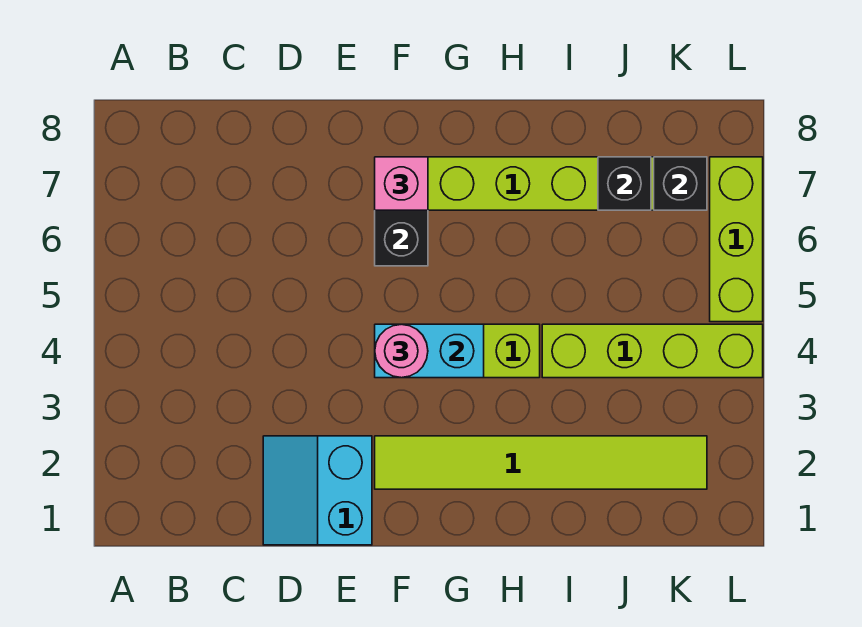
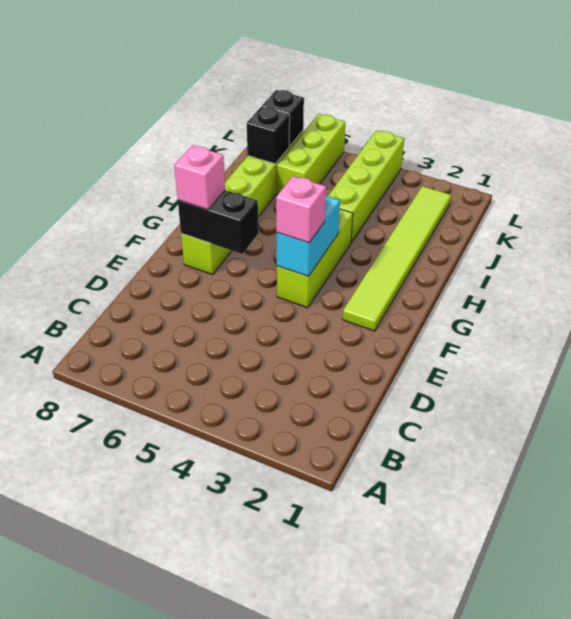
cyan slope D1:E2 level 1 top E -> none
pink round brick F4 level 3 -> pink brick F4 level 3
lime brick L5:L7 level 1 -> lime brick J6:L6 level 1

